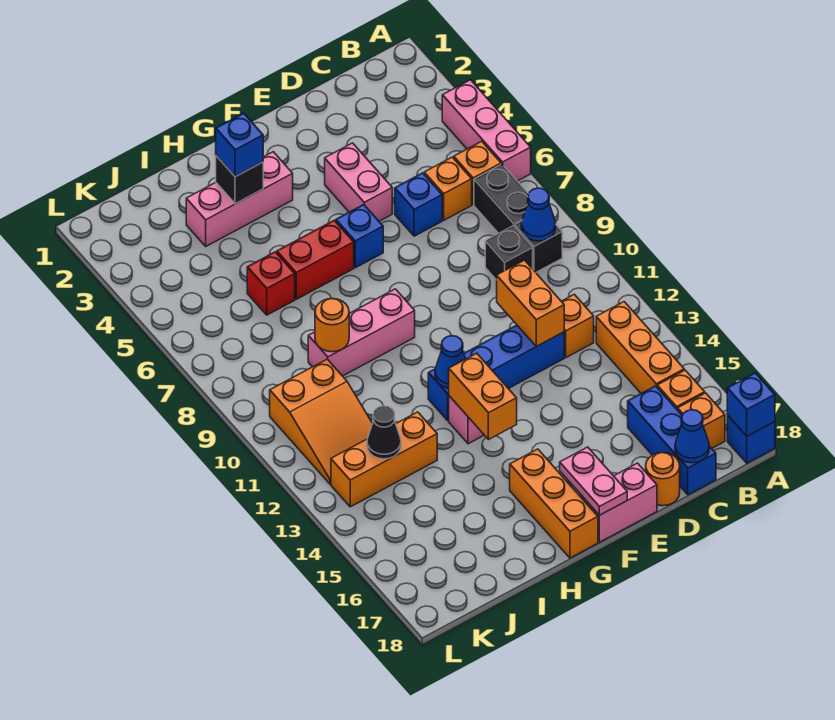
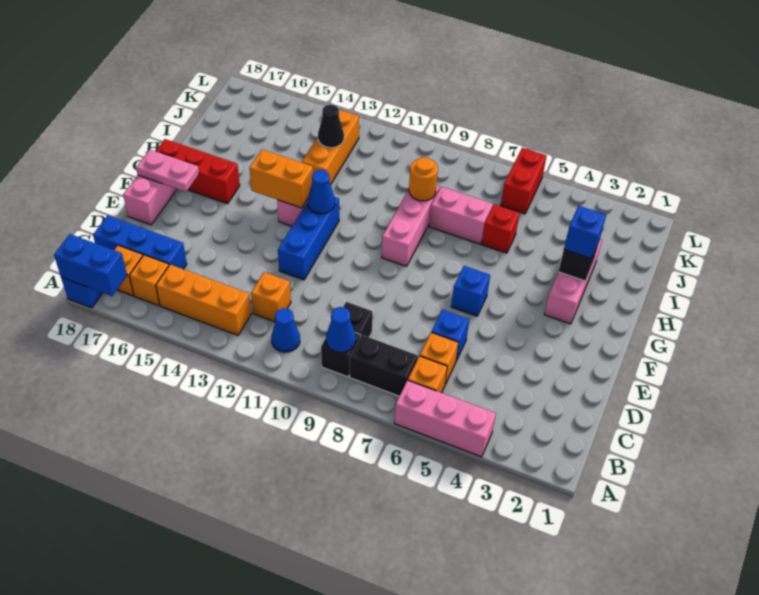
blue brick A18 level 2 -> blue brick A17:A18 level 2
blue cone C18 level 2 -> blue cone B11 level 1
orange brick D11:D12 level 2 -> none
blue brick D12:G12 level 1 -> blue brick E12:G12 level 1
orange round brick D18 level 1 -> none
pink brick E4:E5 level 1 -> pink brick I7:I8 level 1
red brick G6:H6 level 1 -> red brick K6:L6 level 1
orange brick G16:G18 level 1 -> red brick G16:G18 level 1
orange slope J10:K12 level 1 top 10 -> none

